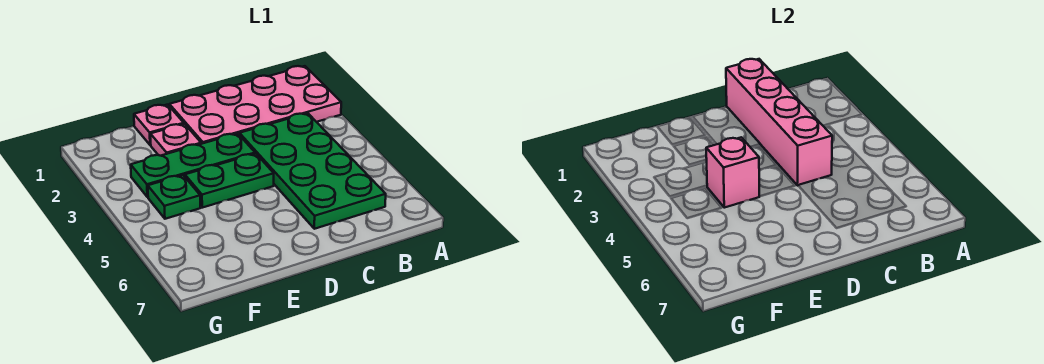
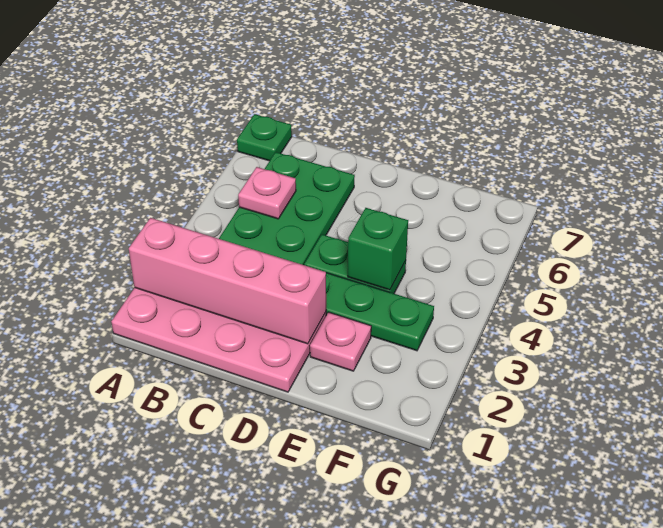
pink brick C1:C4 level 2 -> pink brick A2:D2 level 2
pink plate E1 level 1 -> pink plate B5 level 2
pink brick E4 level 2 -> green brick E4 level 2
green plate F4 level 1 -> green plate A7 level 1

